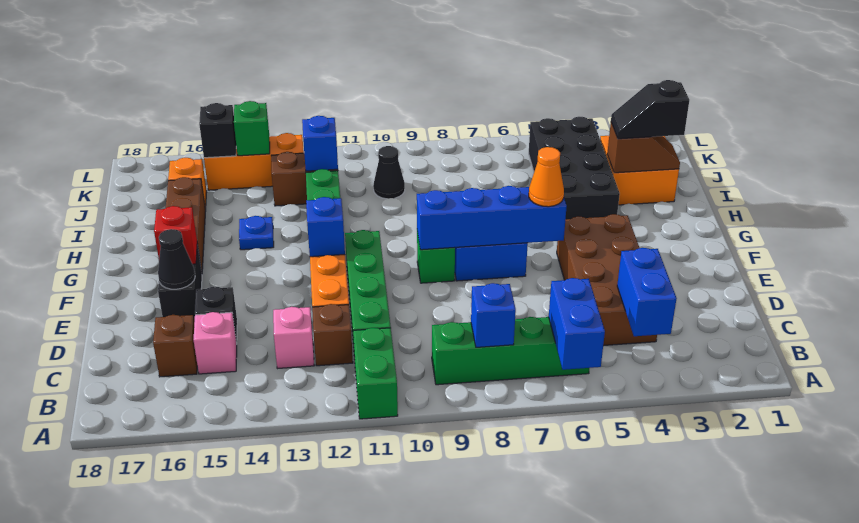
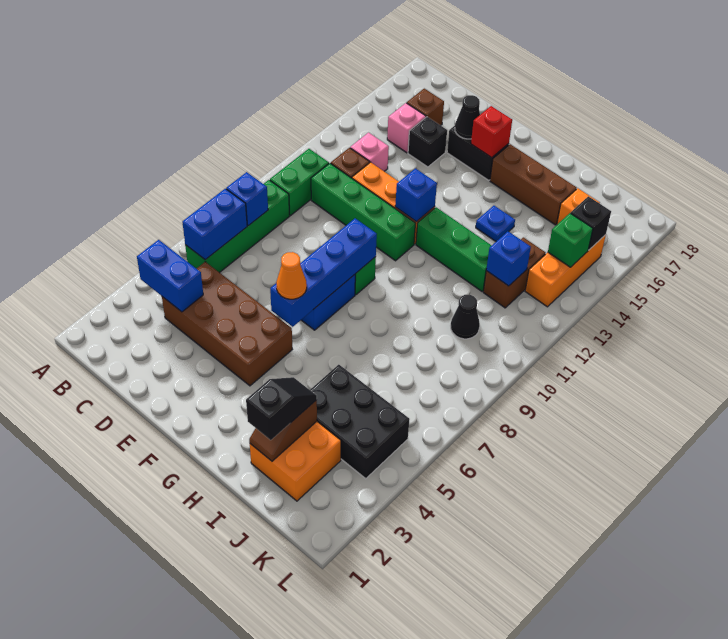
blue brick A6:B6 level 2 -> blue brick B6:B7 level 2
green brick A11:B11 level 1 -> green brick B10:B11 level 1
black brick H4:K5 level 1 -> black brick I4:K5 level 1

